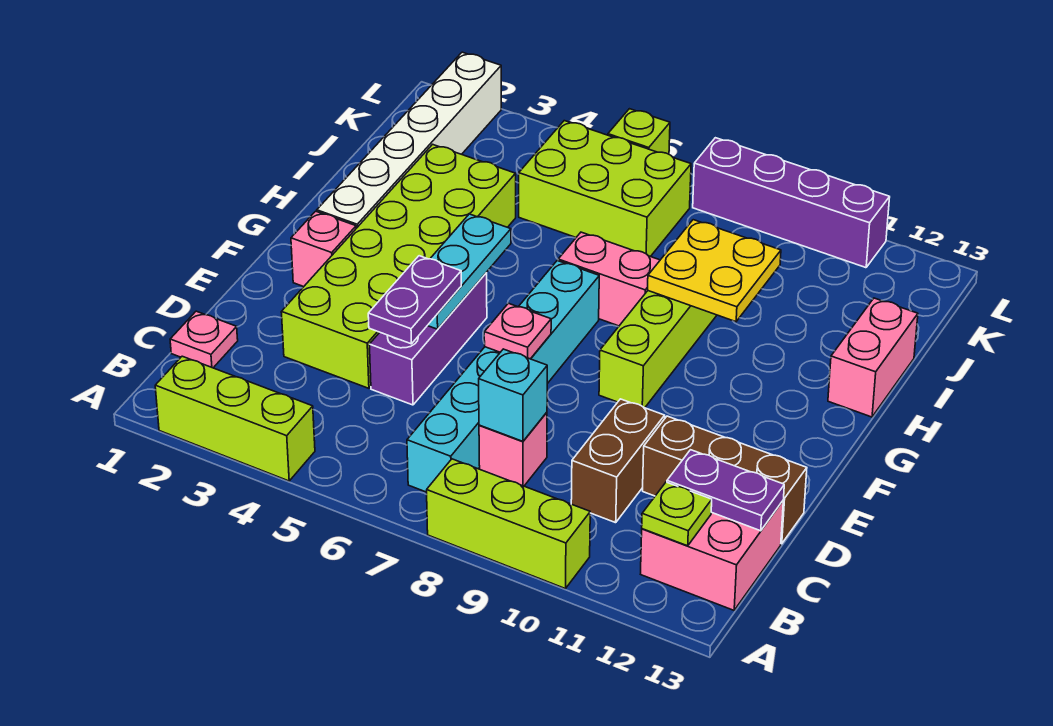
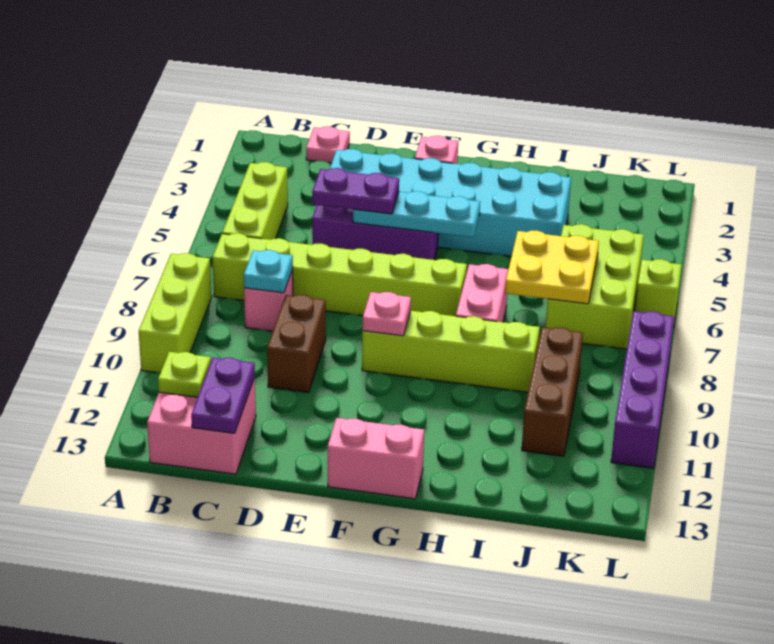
lime brick A2:A4 level 1 -> lime brick B4:B6 level 1
cyan brick B7:G7 level 1 -> lime brick B7:G7 level 1
cyan brick C8 level 2 -> cyan plate C8 level 2
brown brick C10:D10 level 1 -> brown brick D9:D10 level 1
lime brick D3:I4 level 1 -> cyan brick D3:I4 level 1
brown brick D11:D13 level 1 -> brown brick J9:J11 level 1
pink plate E7 level 2 -> pink plate F9 level 2
white brick G2:L2 level 1 -> none
yellow plate H9:I10 level 2 -> yellow plate I6:J7 level 2
pink brick H13:I13 level 1 -> pink brick F13:G13 level 1

